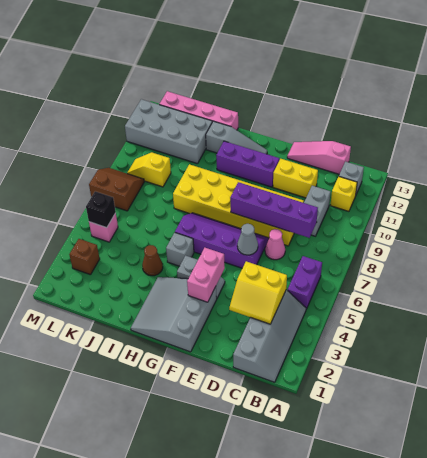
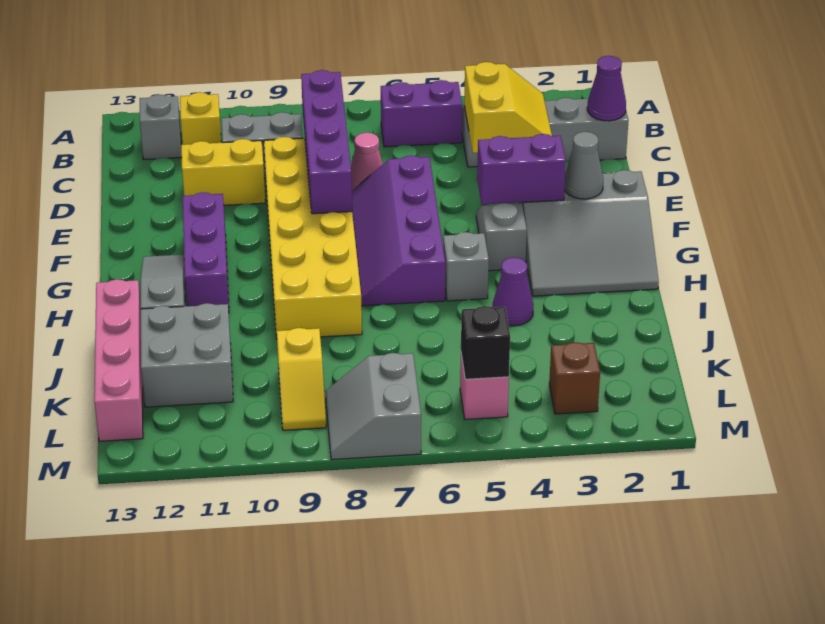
none -> purple cone C1 level 2
pink slope C13:E13 level 1 top C -> none
yellow brick D11:E11 level 1 -> yellow brick D10:D11 level 1
grey cone E6 level 2 -> grey cone F2 level 2
pink brick F3:F4 level 2 -> purple brick F3:F4 level 2
brown cone I4 level 1 -> purple cone I4 level 1
grey brick J11:M12 level 1 -> grey brick J11:K12 level 1
brown slope L7:M8 level 1 top 7 -> grey slope L7:M8 level 1 top 7

